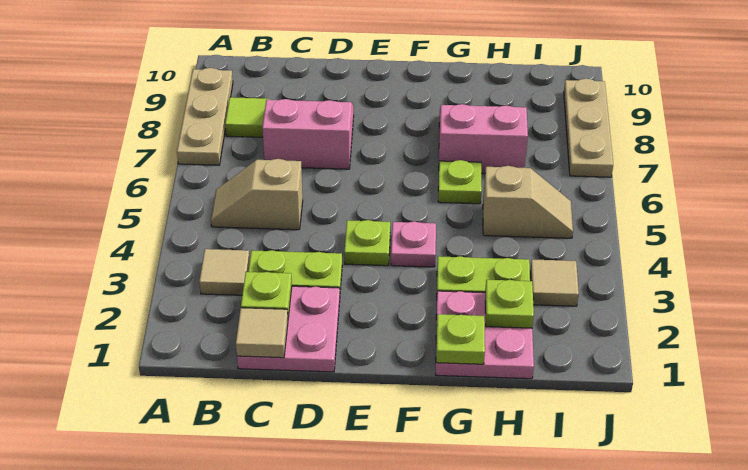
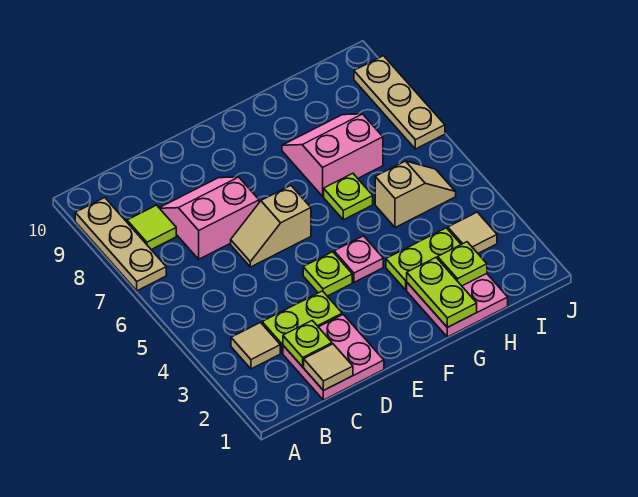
tan slope B5:C5 level 1 top C -> tan slope D6:E6 level 1 top E
lime plate G1 level 2 -> lime plate G1:G2 level 2

